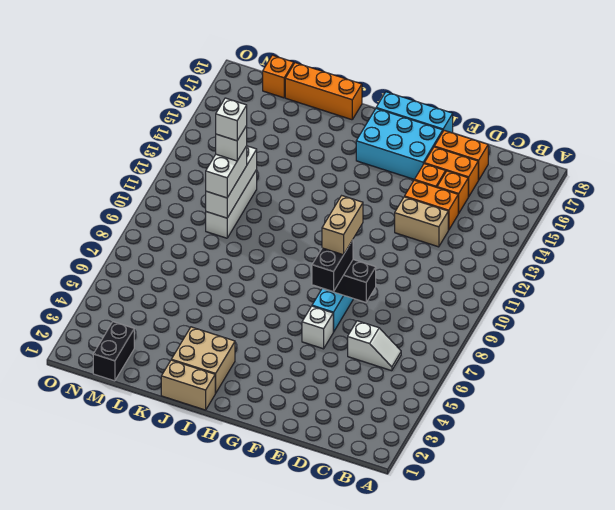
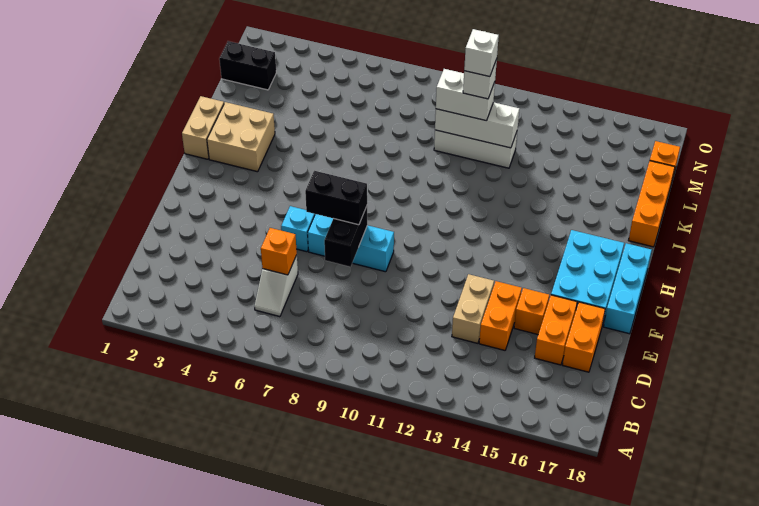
orange brick D15 level 1 -> orange brick D6 level 2
white brick F6 level 1 -> cyan brick F6 level 1
tan brick F8:F9 level 4 -> none

